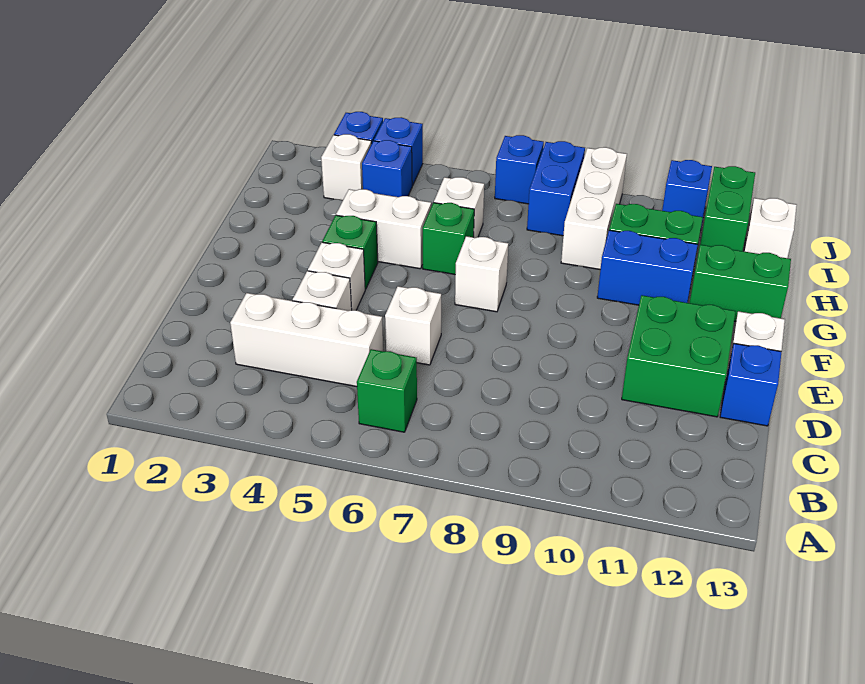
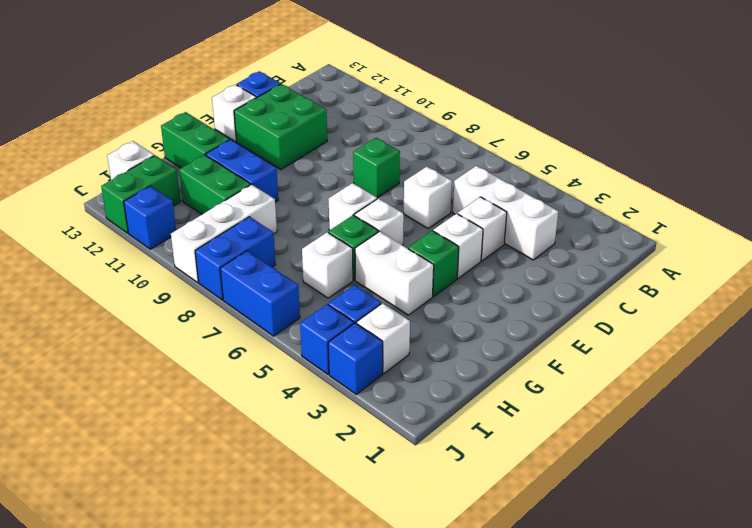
green brick B6 level 1 -> green brick D8 level 1
none -> white brick F6 level 1
blue brick J7 level 1 -> blue brick J6:J7 level 1

